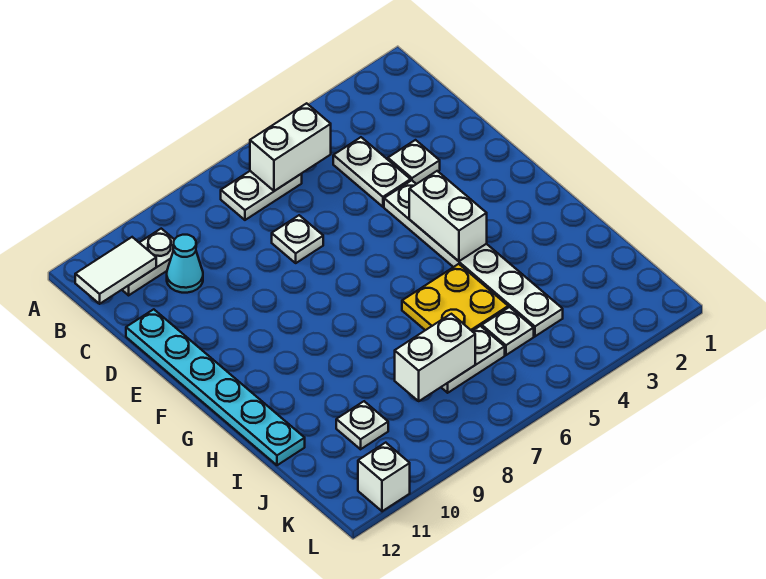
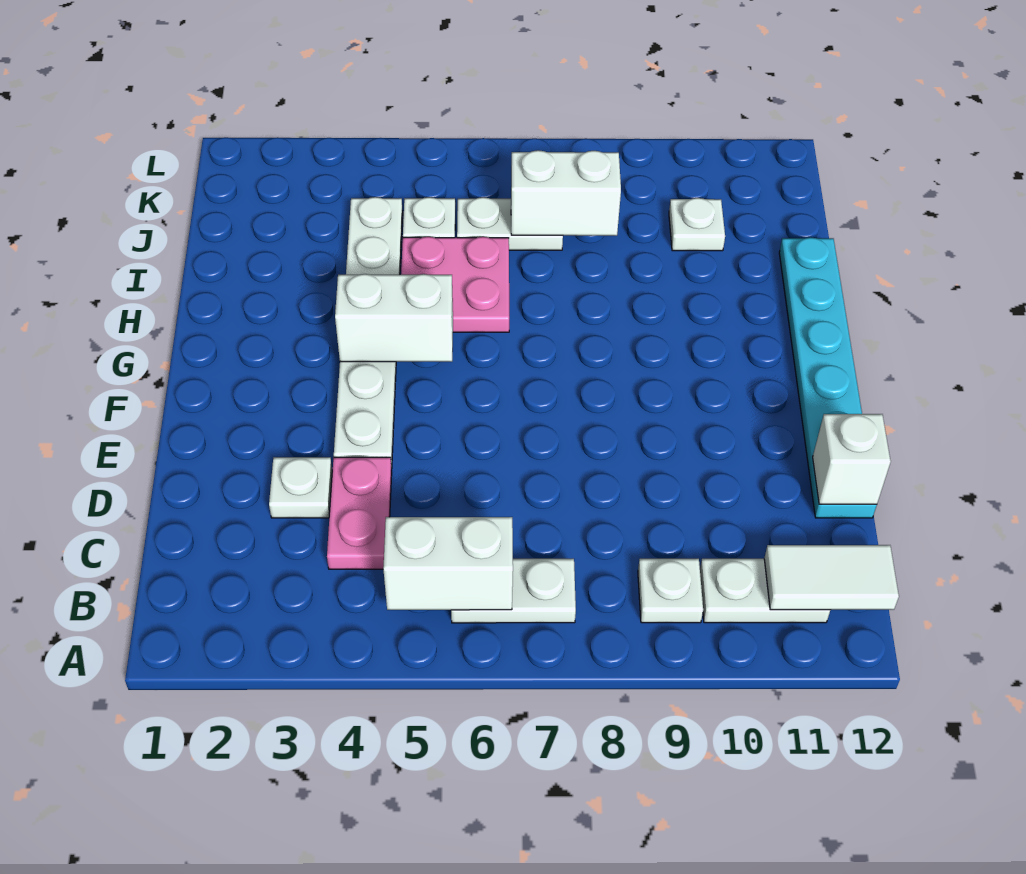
white plate C4:D4 level 1 -> pink plate C4:D4 level 1
cyan cone C10 level 1 -> none
white plate D7 level 1 -> white plate B9 level 1
white brick F4:G4 level 2 -> white brick G4:G5 level 2
yellow plate H5:I6 level 1 -> pink plate H5:I6 level 1
white brick L11 level 1 -> white brick D12 level 2

